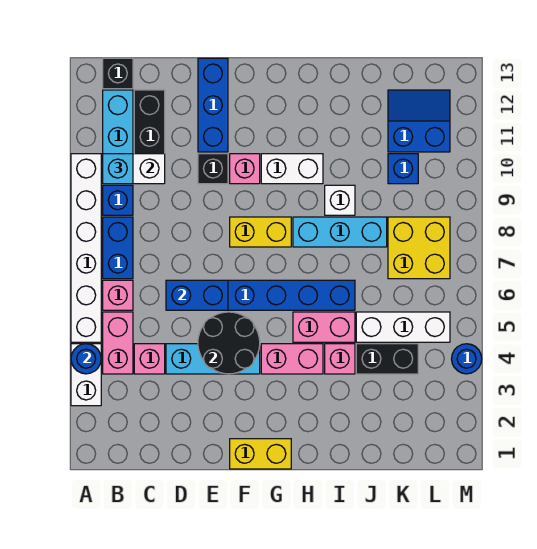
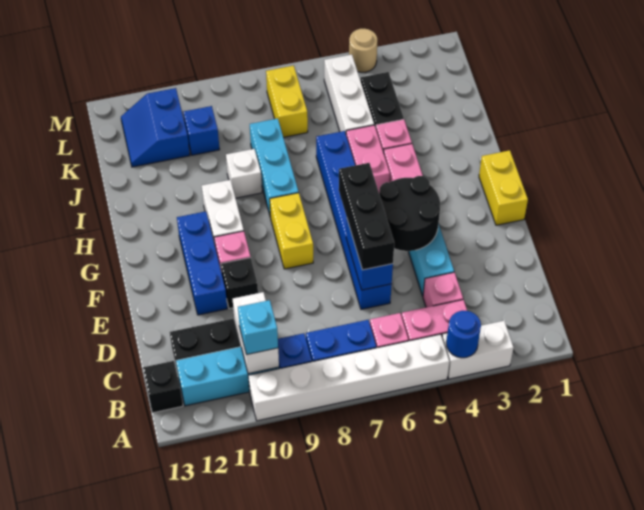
none -> black brick D6:F6 level 3
blue brick E11:E13 level 1 -> blue brick E11:G11 level 1
yellow brick K7:L8 level 1 -> yellow brick K7:L7 level 1
blue round brick M4 level 1 -> tan round brick M4 level 1

